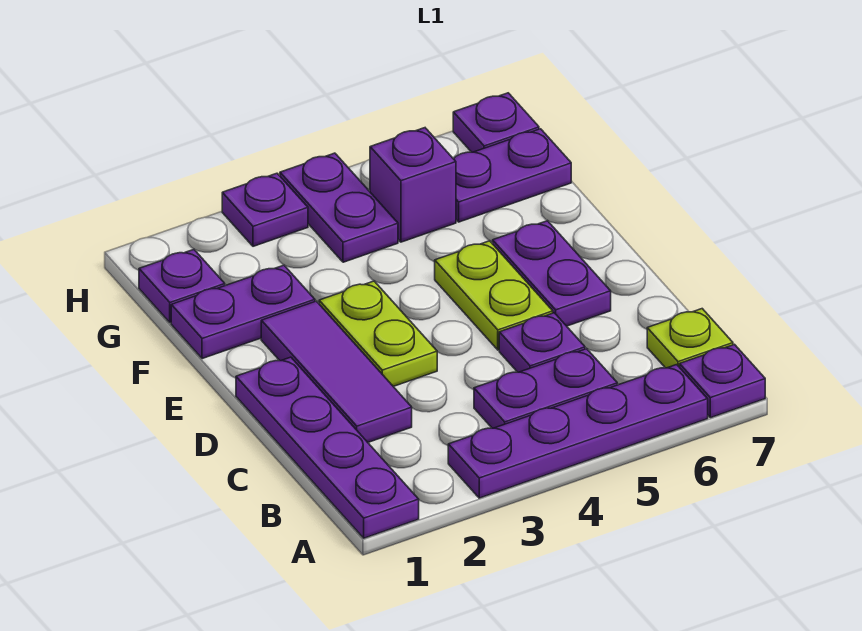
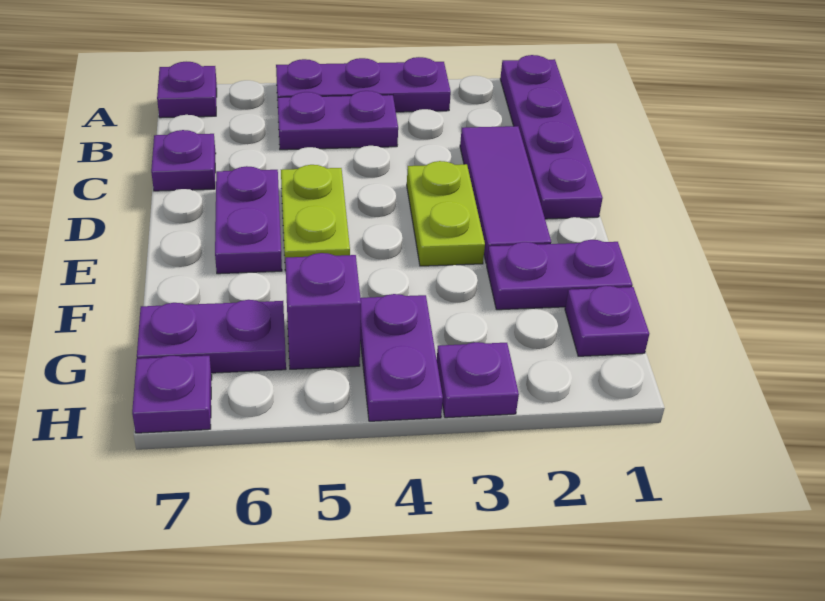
purple plate A3:A6 level 1 -> purple plate A3:A5 level 1
lime plate B7 level 1 -> none
purple plate C5 level 1 -> purple plate C7 level 1

